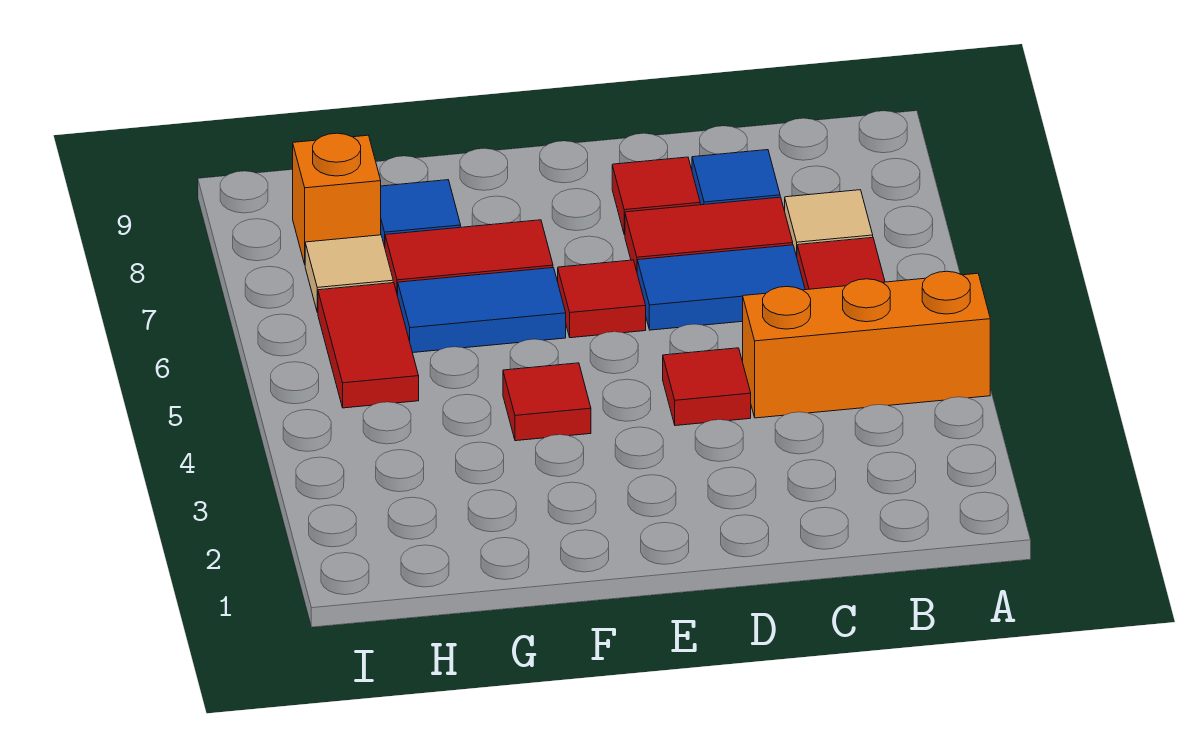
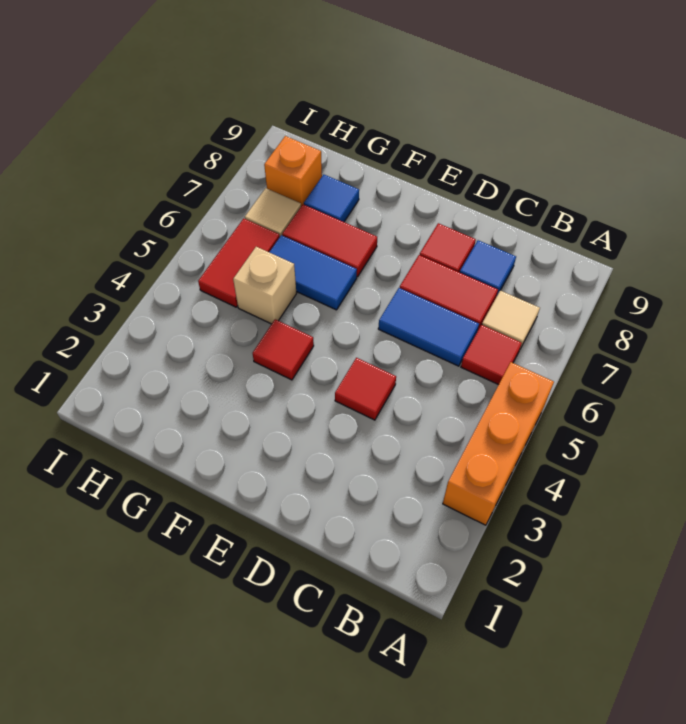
orange brick A4:C4 level 1 -> orange brick A3:A5 level 1
red tile E6 level 1 -> none
none -> tan brick G5 level 1

